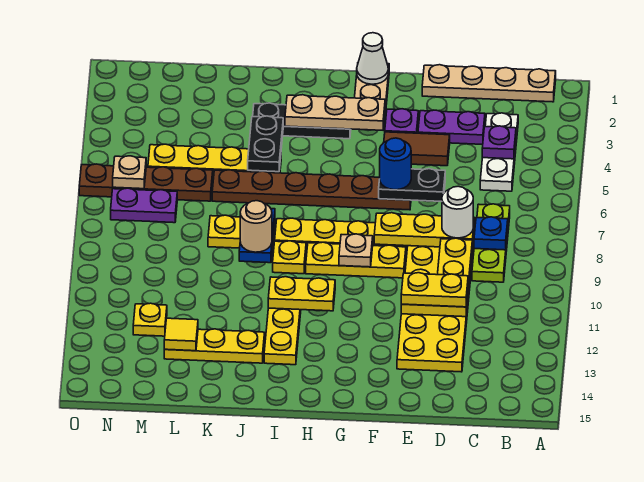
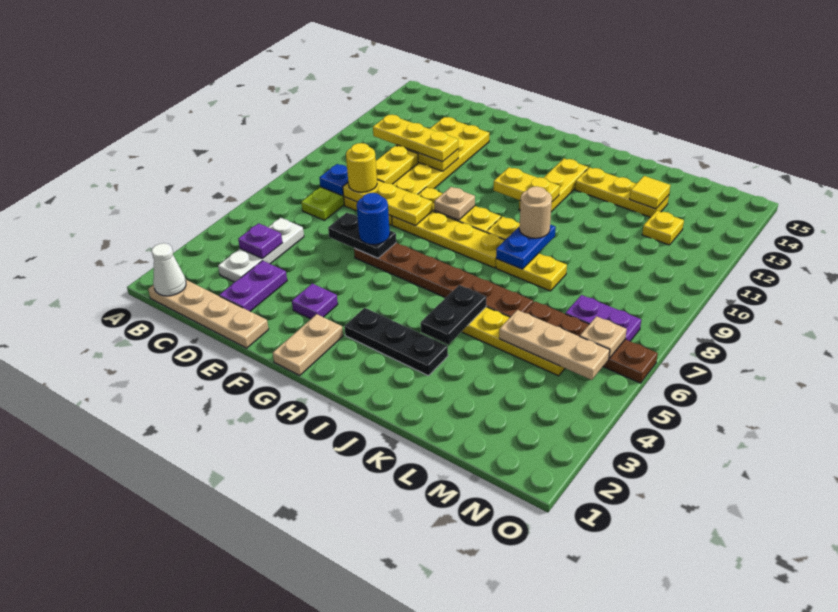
purple plate D3:E3 level 1 -> purple plate D2:D3 level 1
white round brick D8 level 3 -> yellow round brick D8 level 3
yellow plate D11:E11 level 3 -> yellow plate C11:E11 level 3
brown tile E4:F4 level 1 -> none
white cone G1 level 2 -> white cone B1 level 2
tan plate G3:I3 level 2 -> tan plate L5:N5 level 2

